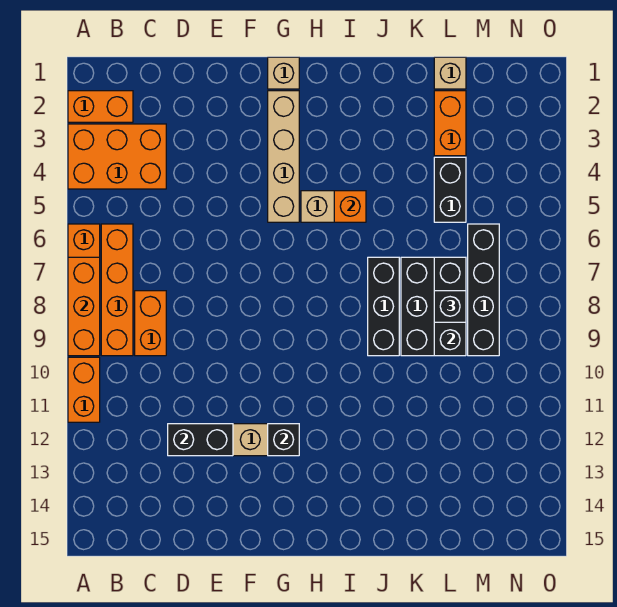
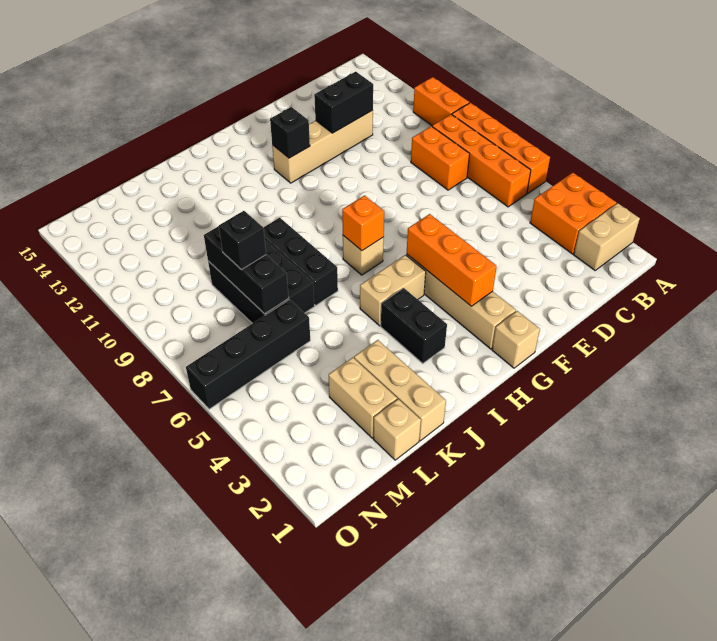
orange brick A2:B2 level 1 -> tan brick A2:B2 level 1
orange brick A3:C4 level 1 -> orange brick A3:B4 level 1
orange brick A7:A9 level 2 -> orange brick G3:G5 level 2
none -> tan brick H7 level 1
orange brick I5 level 2 -> orange brick H7 level 2
none -> tan brick K1:K3 level 1
orange brick L2:L3 level 1 -> tan brick L2:L3 level 1
black brick L4:L5 level 1 -> black brick I3:I4 level 1
black brick M6:M9 level 1 -> black brick L6:O6 level 1

